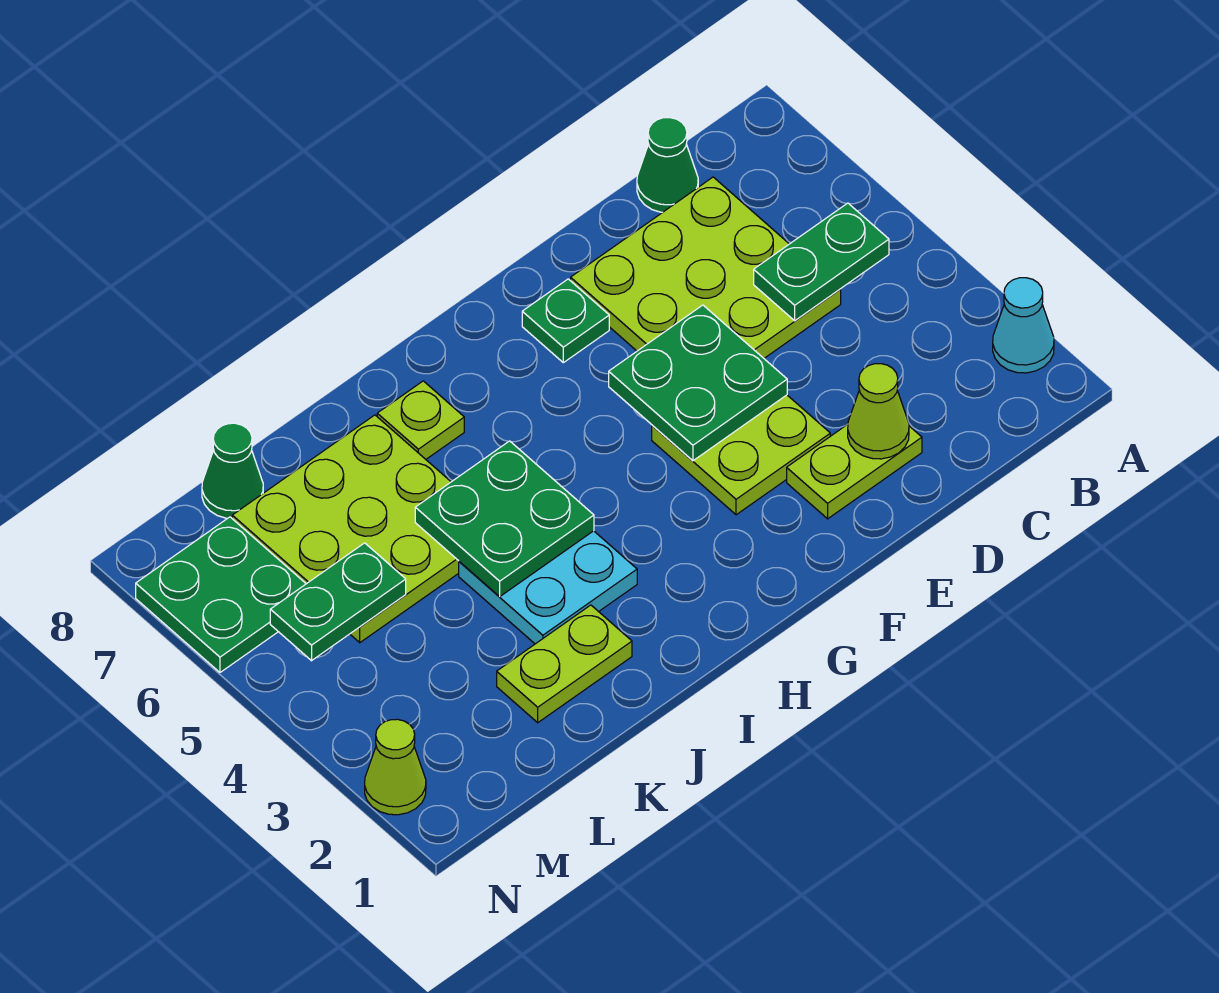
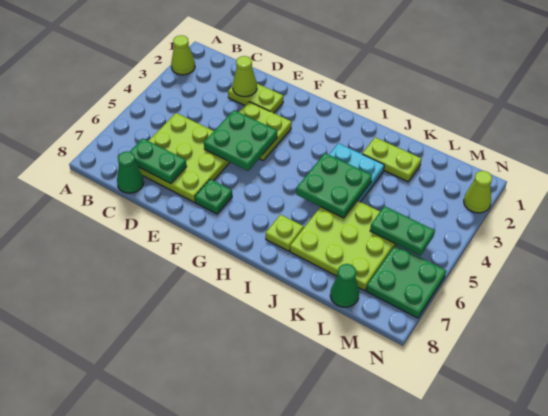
cyan cone A2 level 1 -> lime cone A2 level 1
green plate B5:C5 level 2 -> green plate C7:D7 level 2

